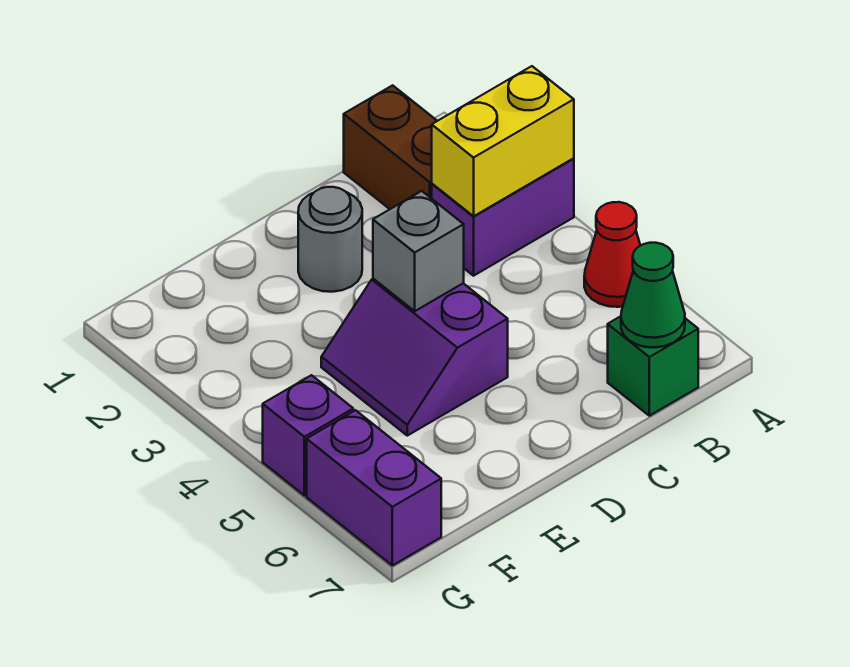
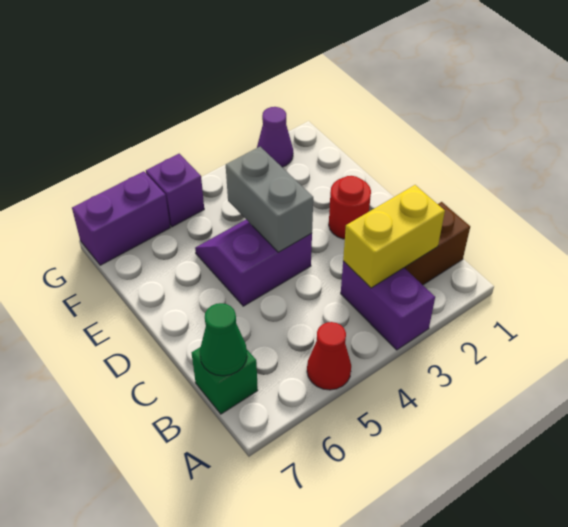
yellow brick A3:B3 level 2 -> yellow brick B2:B3 level 2
grey round brick D2 level 1 -> red round brick D2 level 1
grey brick D4 level 2 -> grey brick D4:E4 level 2
none -> purple cone G2 level 1

